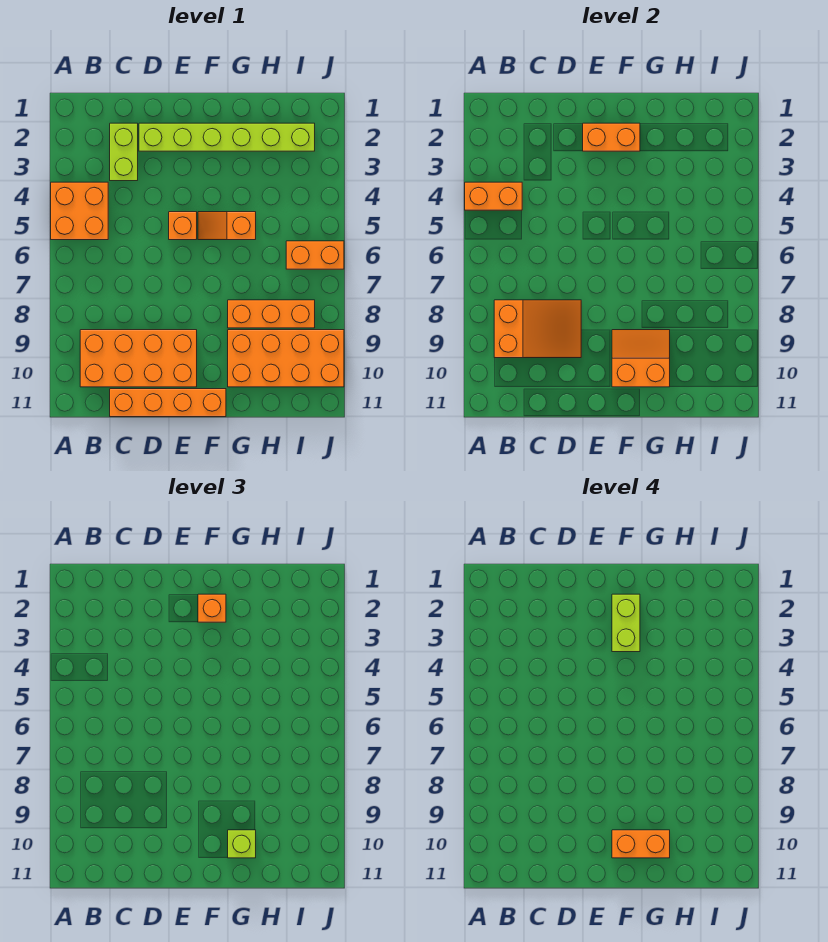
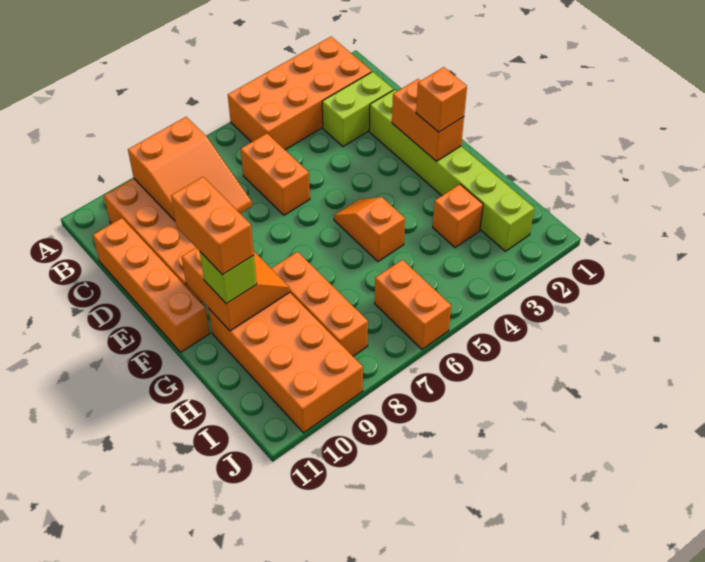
orange brick A4:B5 level 1 -> orange brick A2:B5 level 1
orange brick A4:B4 level 2 -> orange brick C6:D6 level 1
orange brick E5 level 1 -> orange brick H3 level 1
lime brick F2:F3 level 4 -> none

